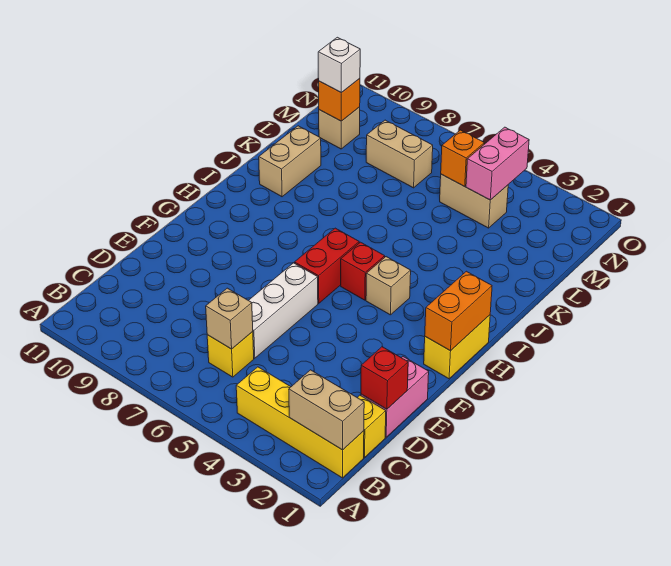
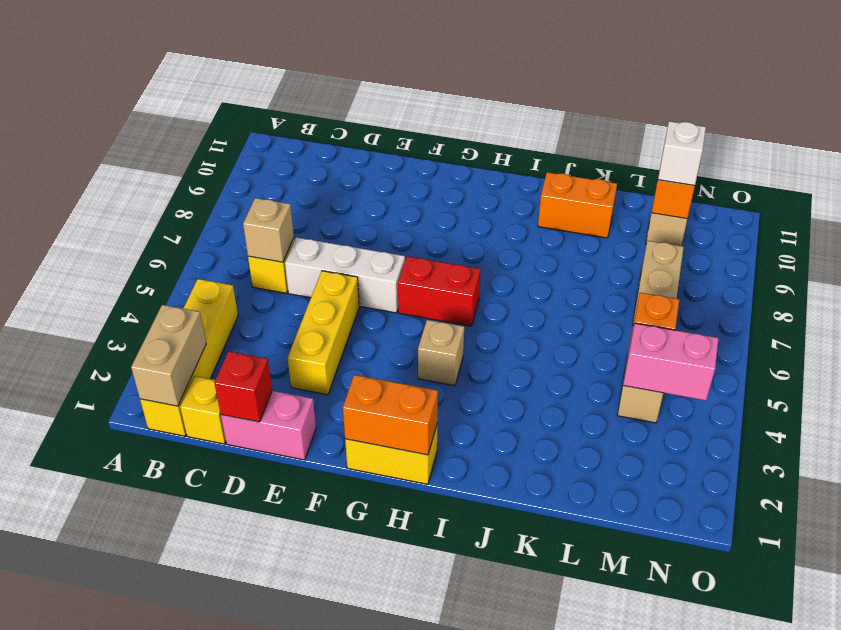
none -> yellow brick E3:E5 level 1
red brick H5 level 1 -> none
tan brick J10:K10 level 1 -> orange brick J10:K10 level 1

